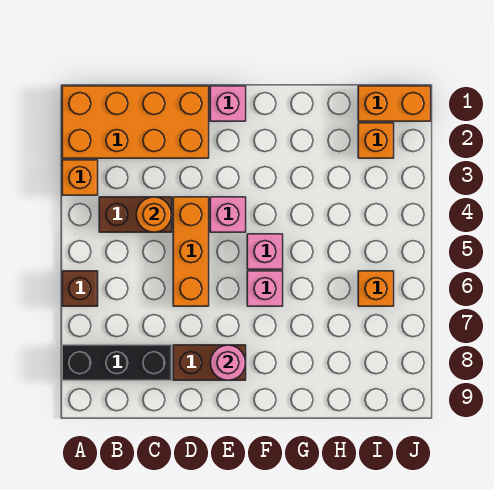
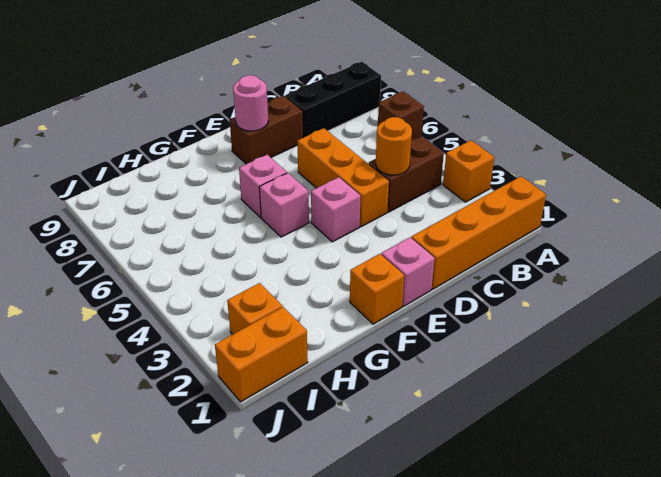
orange brick A1:D2 level 1 -> orange brick A1:D1 level 1
orange brick I6 level 1 -> orange brick F1 level 1

